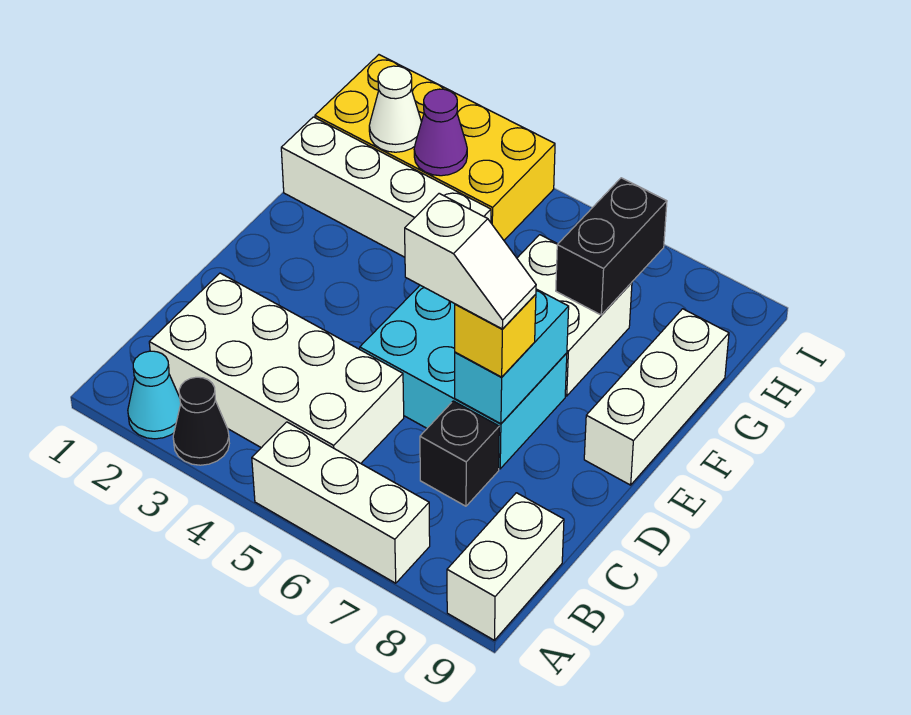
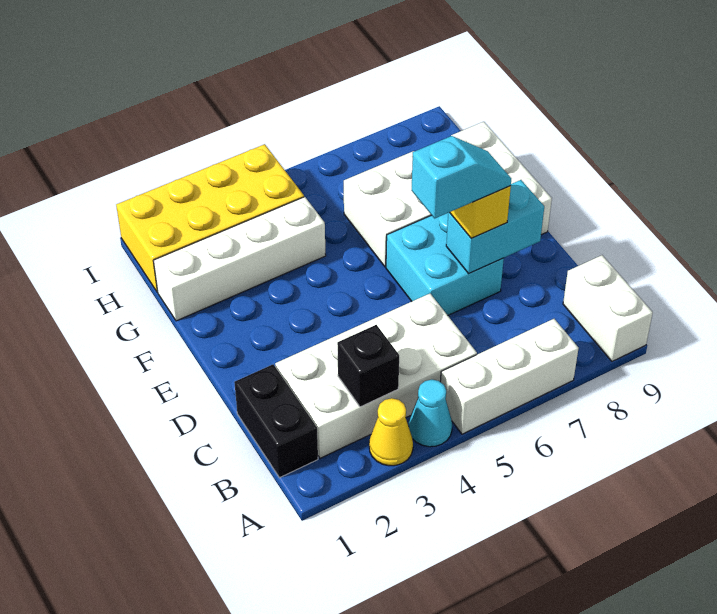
cyan cone A2 level 1 -> cyan cone A4 level 1
black cone A3 level 1 -> yellow cone A3 level 1
black brick C7 level 1 -> black brick B3 level 2
cyan brick D5:E7 level 1 -> cyan brick D6:E7 level 1
white slope D6:D7 level 4 top 6 -> cyan slope D6:D7 level 4 top 6
cyan brick D7:E7 level 2 -> cyan brick D7:D8 level 2
black brick G7:H7 level 2 -> black brick B1:C1 level 1
white cone H2 level 2 -> none
purple cone H3 level 2 -> none

